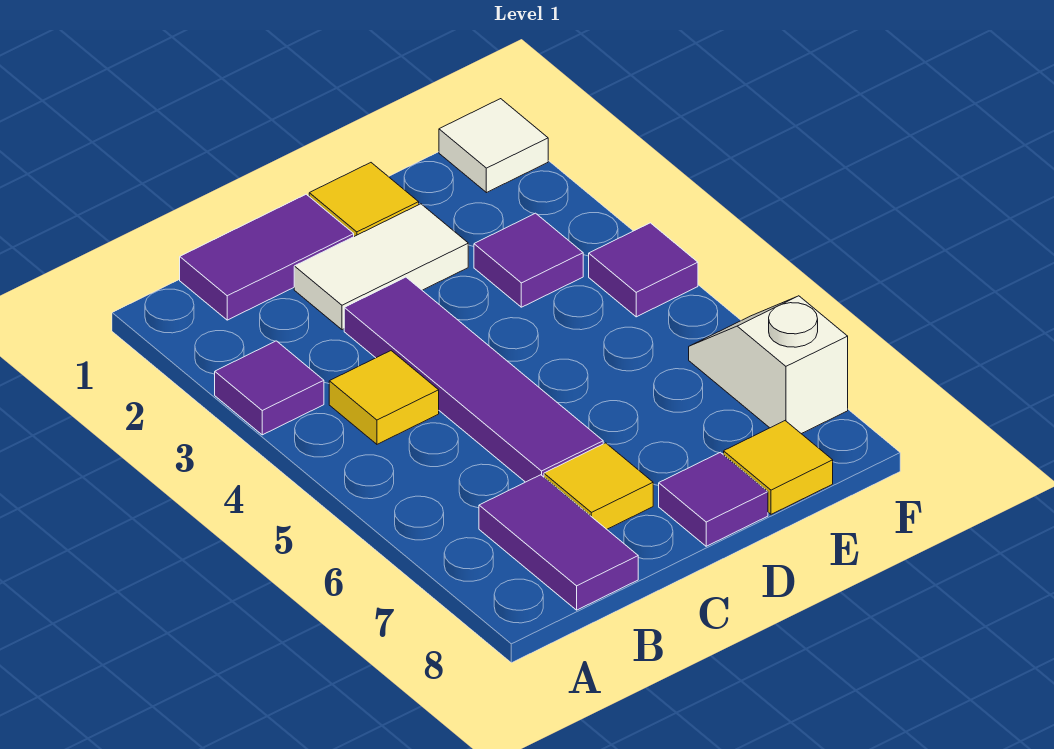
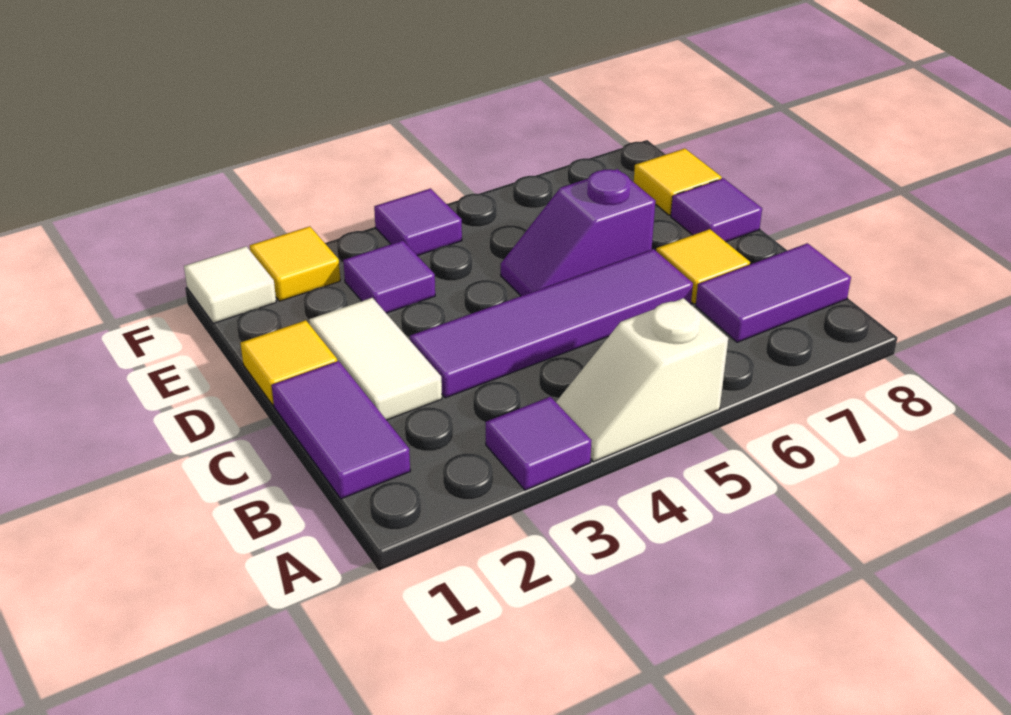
yellow tile B4 level 1 -> yellow tile F2 level 1
none -> purple slope D5:D6 level 1 top 6
white slope F6:F7 level 1 top 7 -> white slope A4:A5 level 1 top 5

